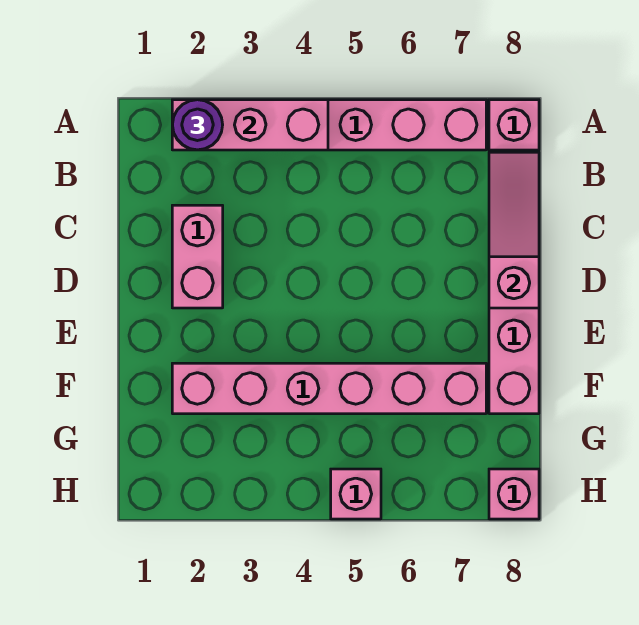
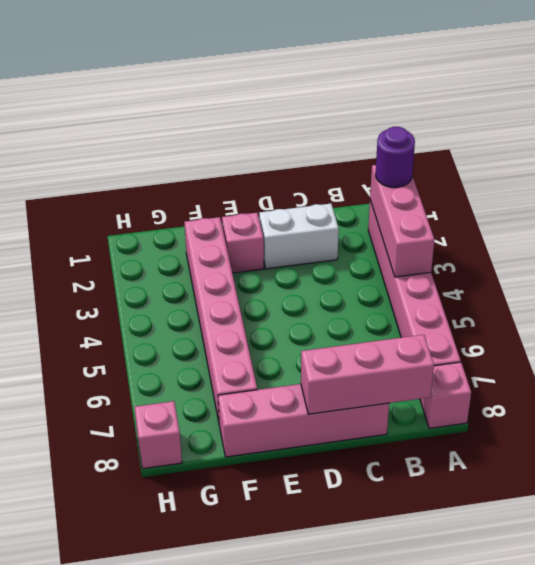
pink slope B8:D8 level 2 top D -> pink brick B8:D8 level 2
pink brick C2:D2 level 1 -> white brick C2:D2 level 1
pink brick H5 level 1 -> pink brick E2 level 1

